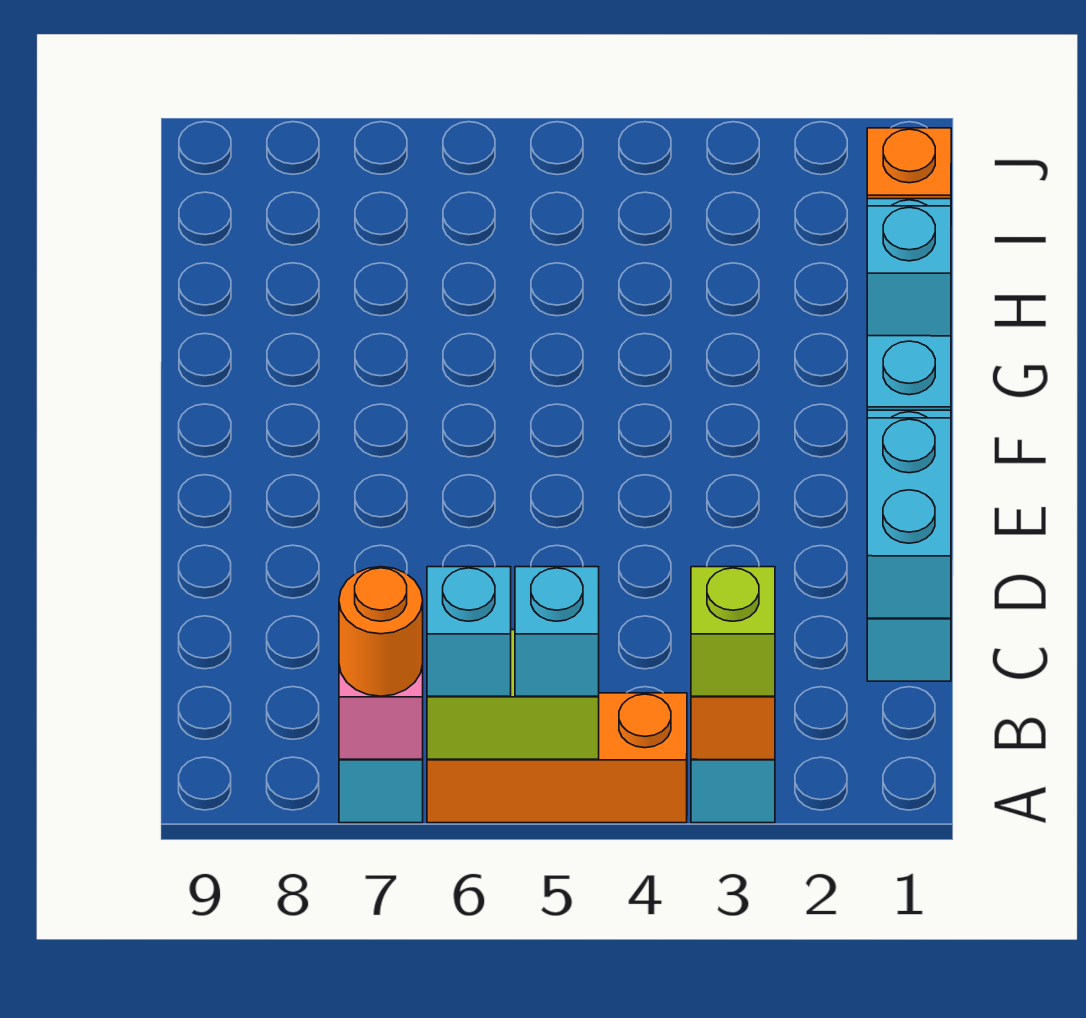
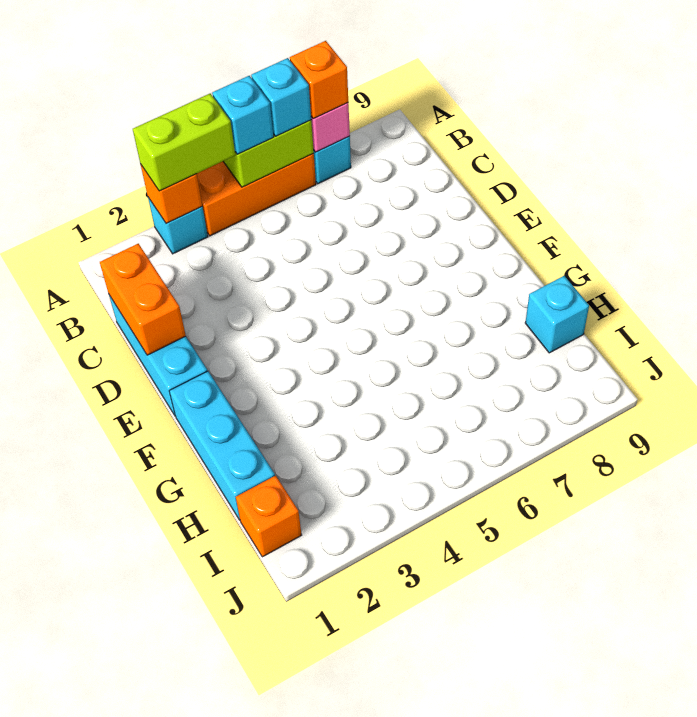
lime brick A3 level 3 -> lime brick A3:A4 level 3
orange round brick A7 level 3 -> orange brick A7 level 3
cyan brick C1:D1 level 2 -> orange brick C1:D1 level 2
cyan brick G1 level 2 -> cyan brick H9 level 1

